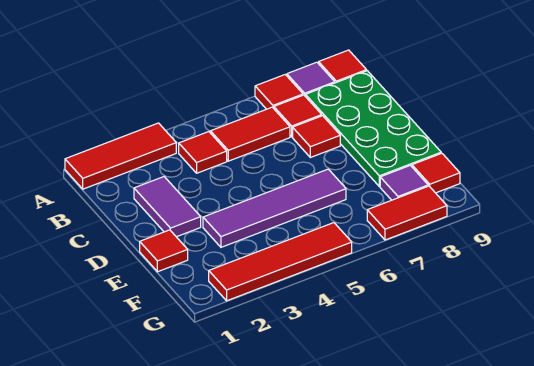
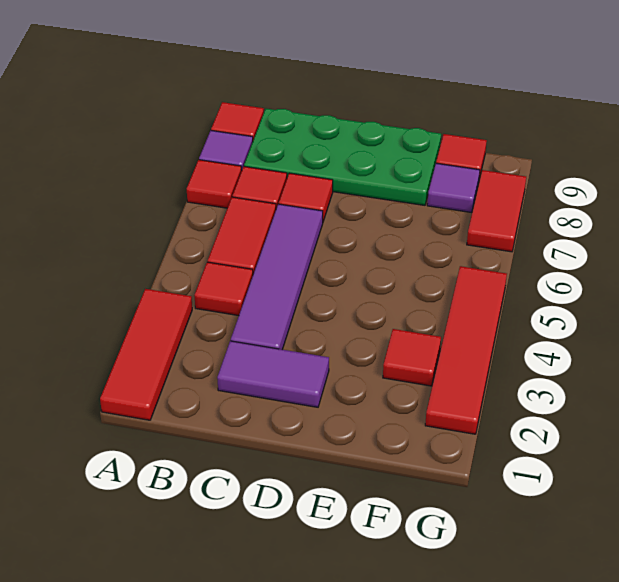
red tile E1 level 1 -> red tile F3 level 1
purple tile E3:E6 level 1 -> purple tile C3:C6 level 1

